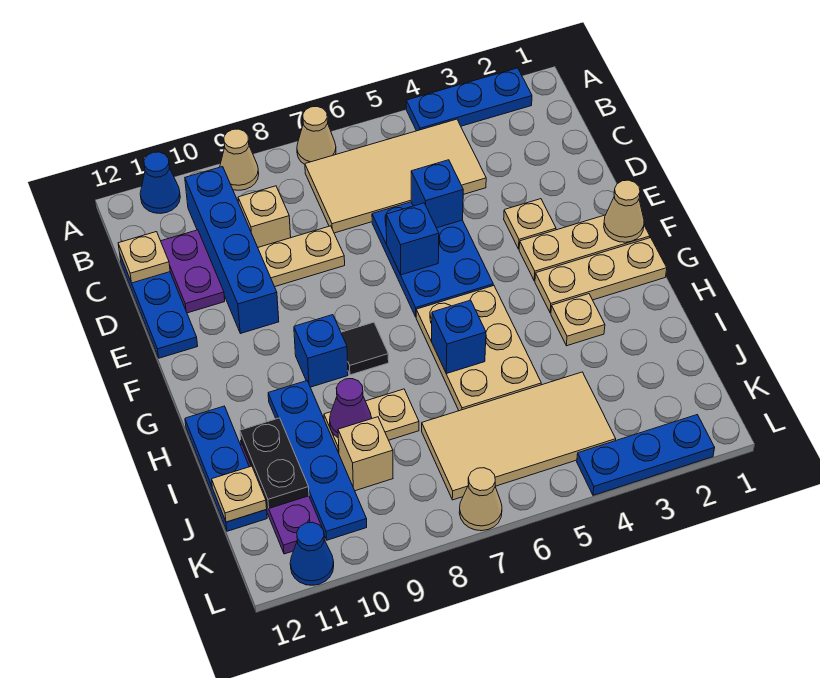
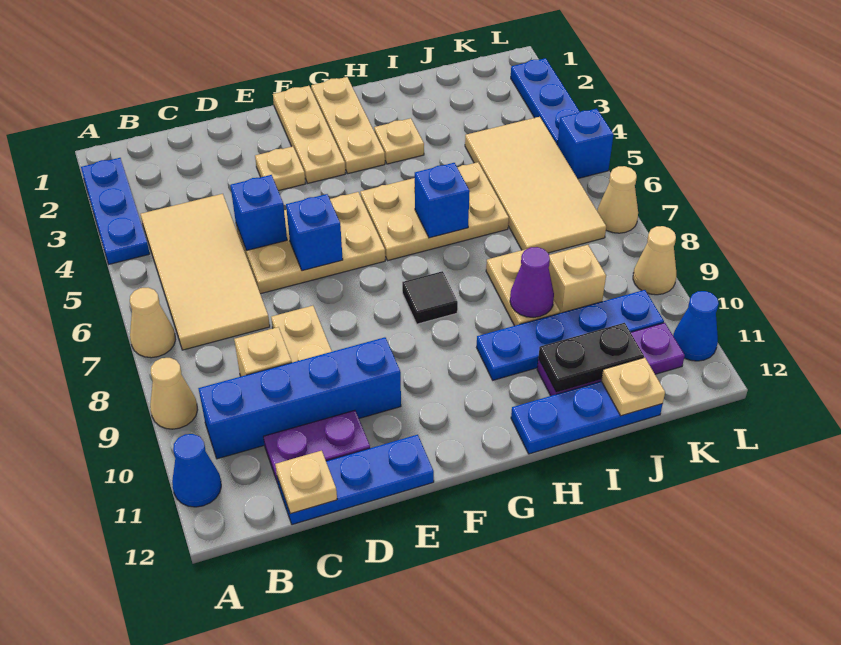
blue plate D5:F6 level 1 -> tan plate D5:F6 level 1
tan cone F1 level 2 -> tan cone L9 level 1
blue brick G9 level 1 -> blue brick L5 level 1

